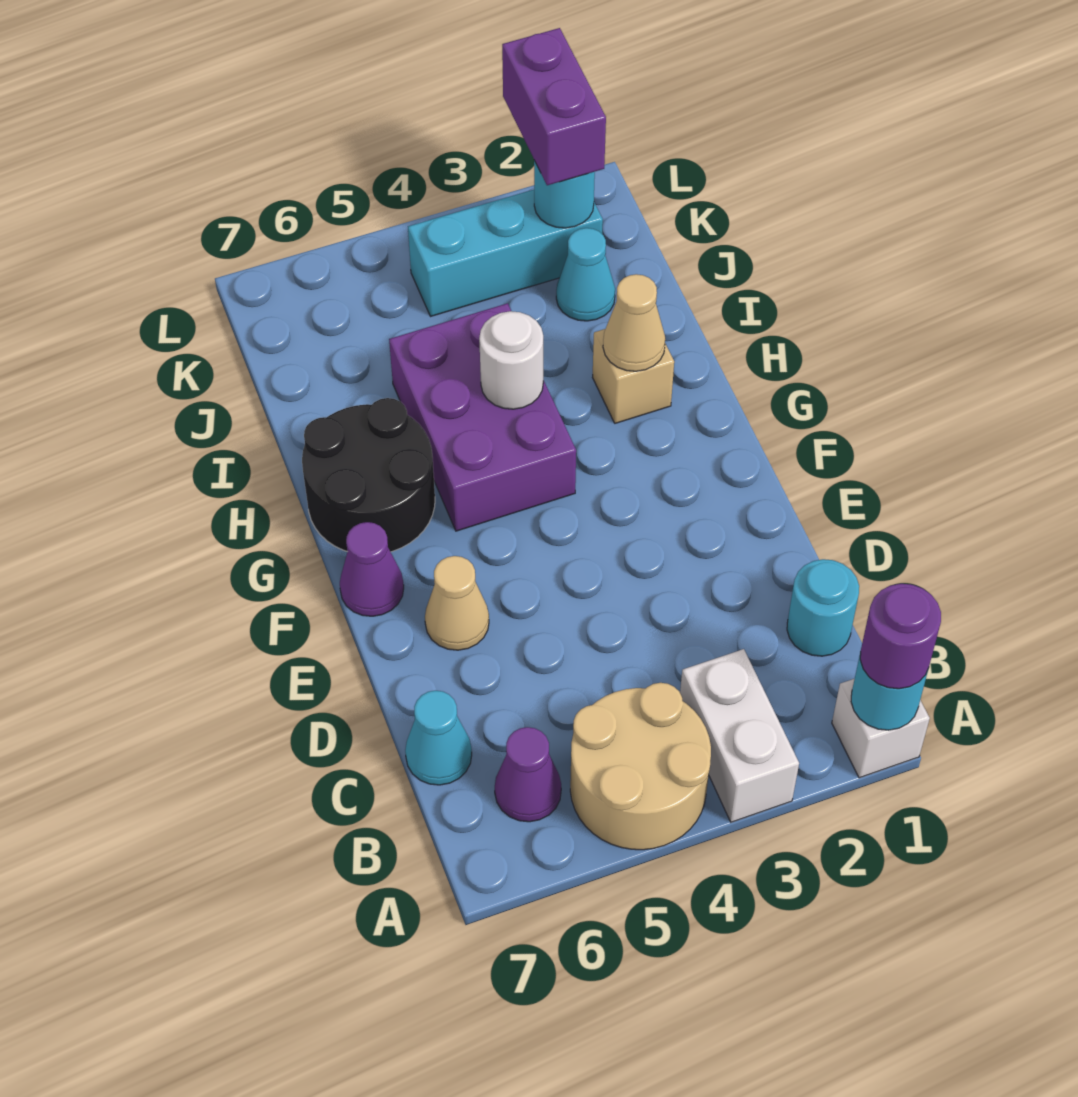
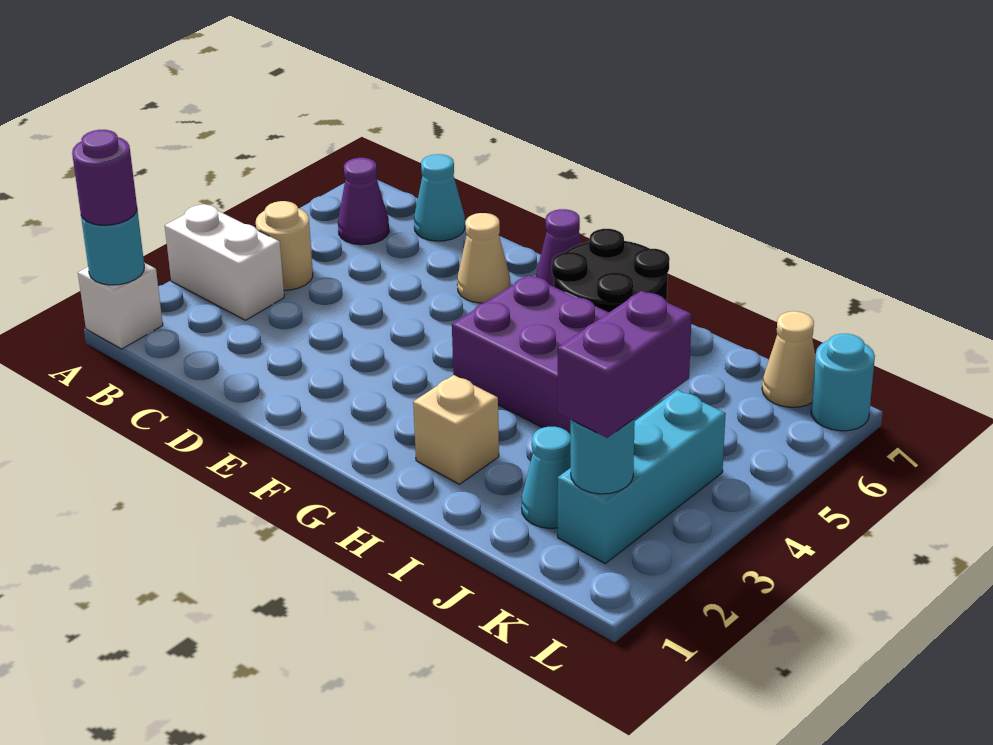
tan round brick A4:B5 level 1 -> tan round brick B4 level 1
cyan round brick C1 level 1 -> cyan round brick L7 level 1
tan cone H2 level 2 -> tan cone K7 level 1
white round brick H4 level 2 -> none
purple brick K2:L2 level 3 -> purple brick K2:K3 level 3

